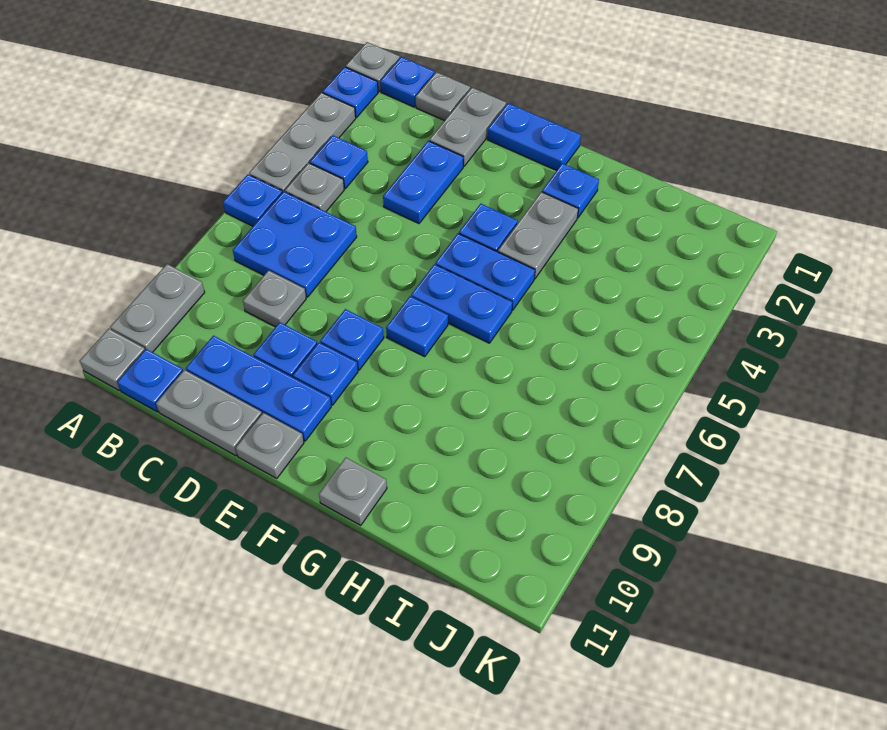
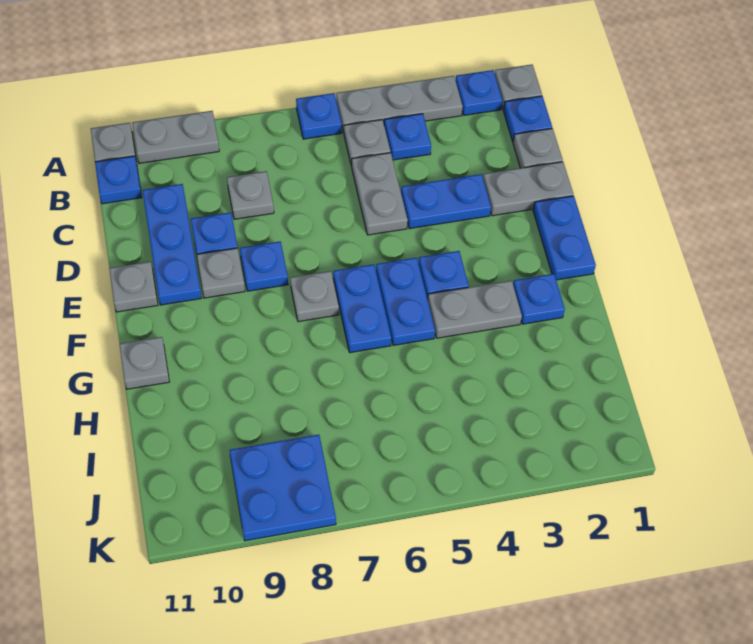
blue plate B6:C7 level 1 -> blue plate J8:K9 level 1
grey plate C11:D11 level 1 -> grey plate C5:D5 level 1
blue plate E9 level 1 -> grey plate E9 level 1
blue plate F7 level 1 -> grey plate F7 level 1

